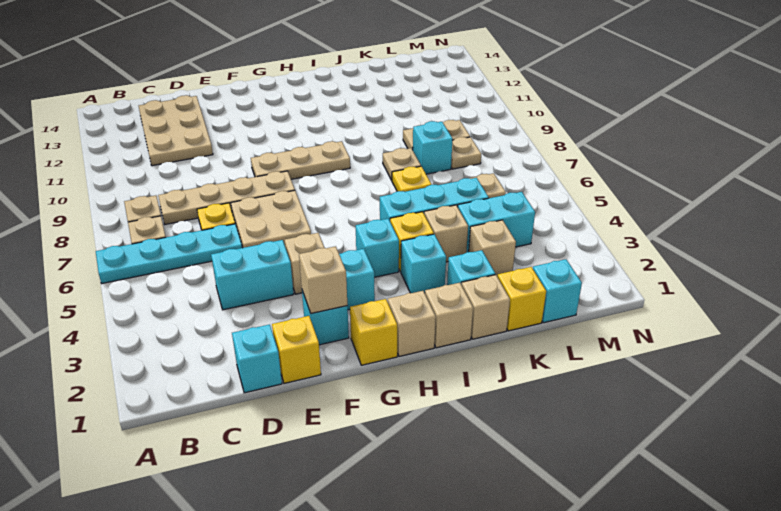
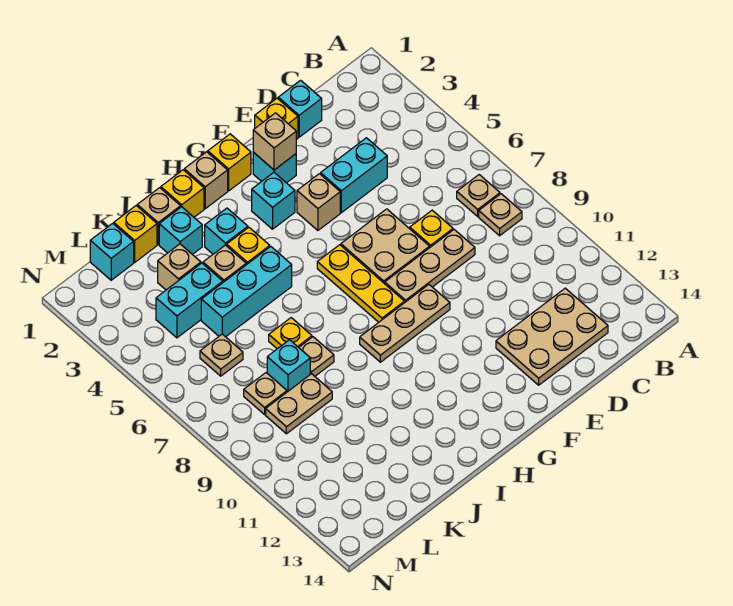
cyan plate A6:D6 level 1 -> none
tan plate C8:F8 level 1 -> tan plate D8:F8 level 1
tan plate C11:D13 level 1 -> tan plate C12:E13 level 1
none -> yellow plate G6:G8 level 1
cyan brick H4 level 1 -> none
tan brick I1 level 1 -> yellow brick I1 level 1

